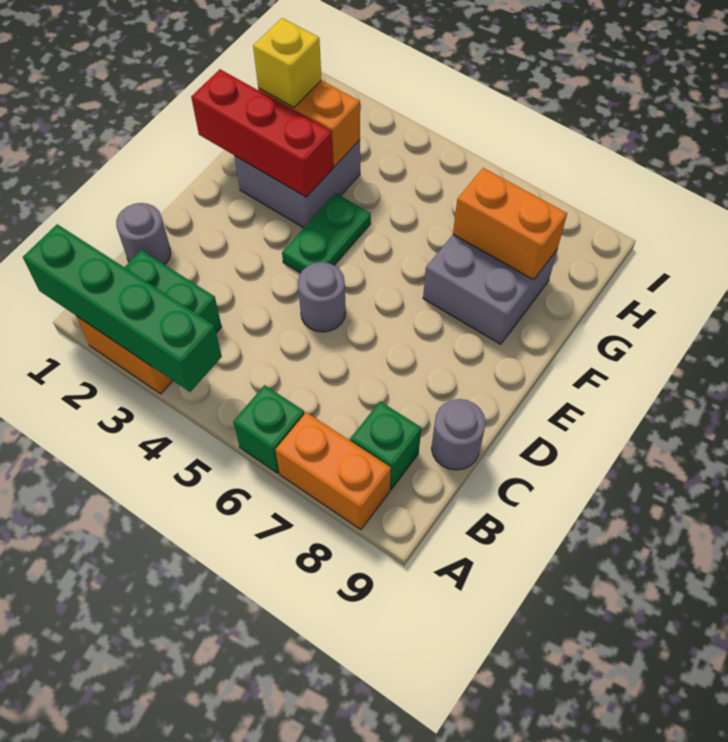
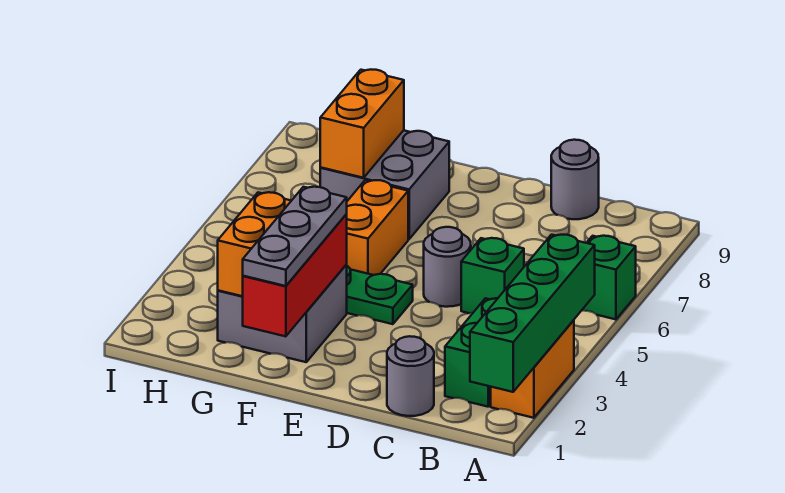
orange brick A7:A8 level 1 -> orange brick F5:F6 level 1
green brick B8 level 1 -> green brick C5 level 1
none -> grey plate F1:F3 level 3
yellow brick G2 level 3 -> none

